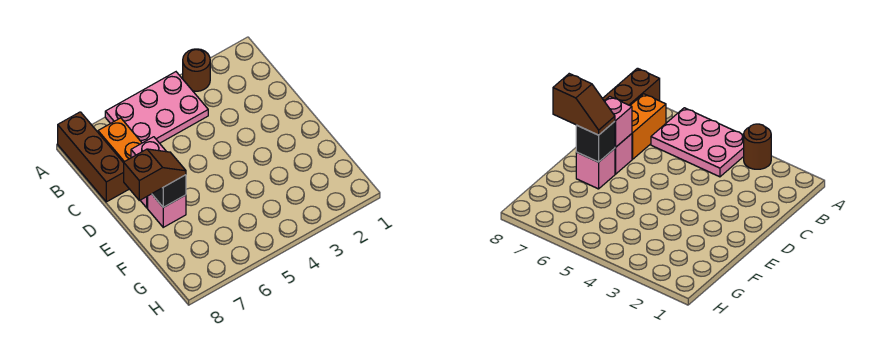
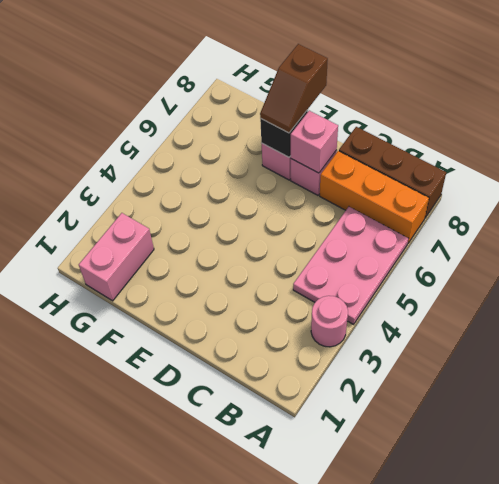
brown round brick A3 level 1 -> pink round brick A3 level 1
orange brick B7:C7 level 1 -> orange brick A7:C7 level 1
none -> pink brick G1:G2 level 1

